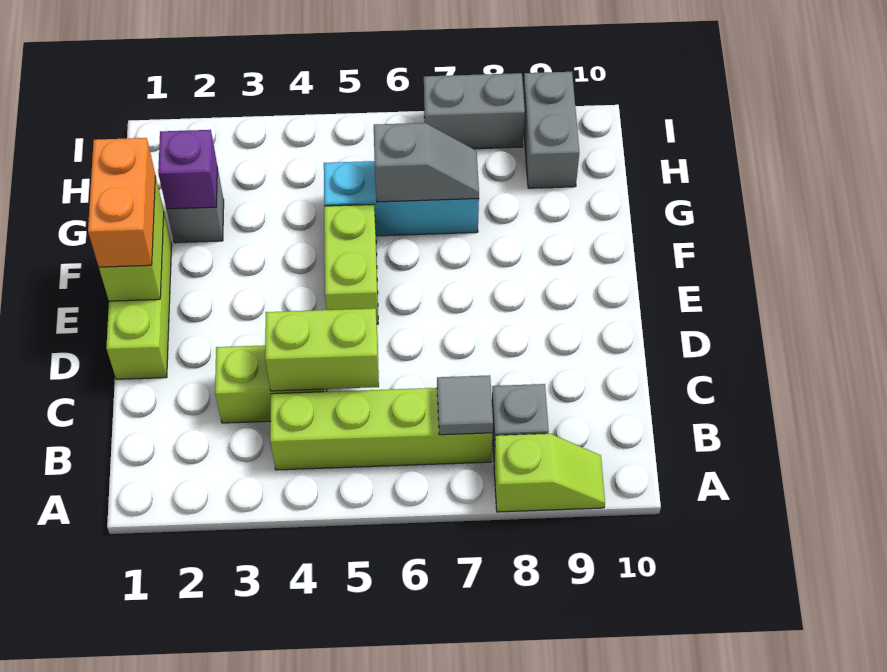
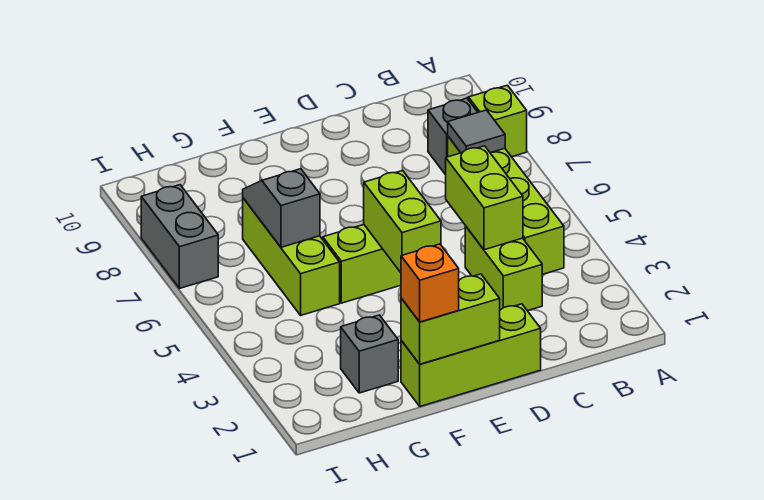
orange brick E1:F1 level 3 -> orange brick F1 level 3
none -> lime brick E4:E5 level 2
purple brick G2 level 2 -> none
cyan brick G5:G7 level 1 -> lime brick G5:G7 level 1
grey brick H9:I9 level 1 -> none

